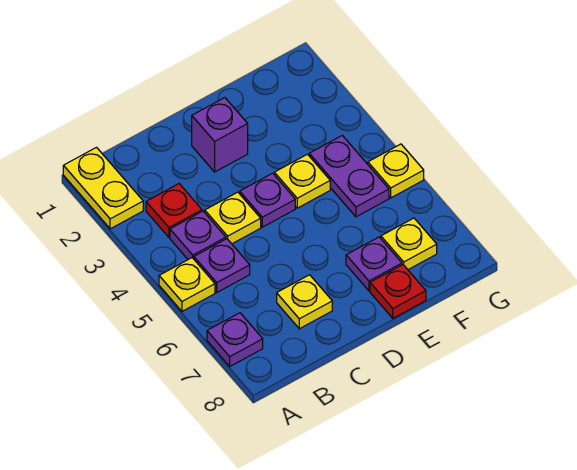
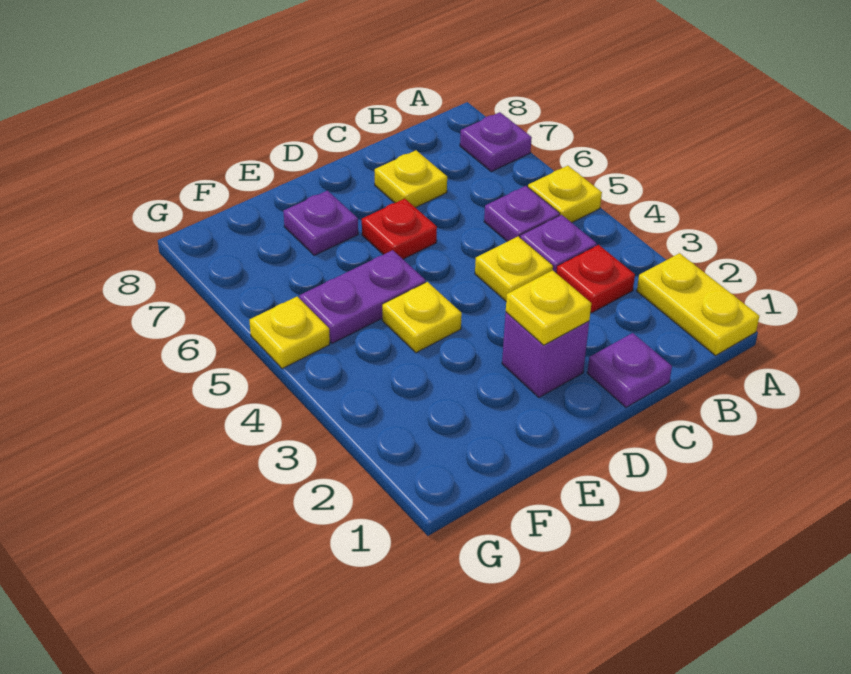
purple plate D4 level 1 -> purple plate C1 level 1
red plate E8 level 1 -> red plate D6 level 1
purple plate F4:F5 level 1 -> purple plate E5:F5 level 1
yellow plate F7 level 1 -> yellow plate D2 level 2

